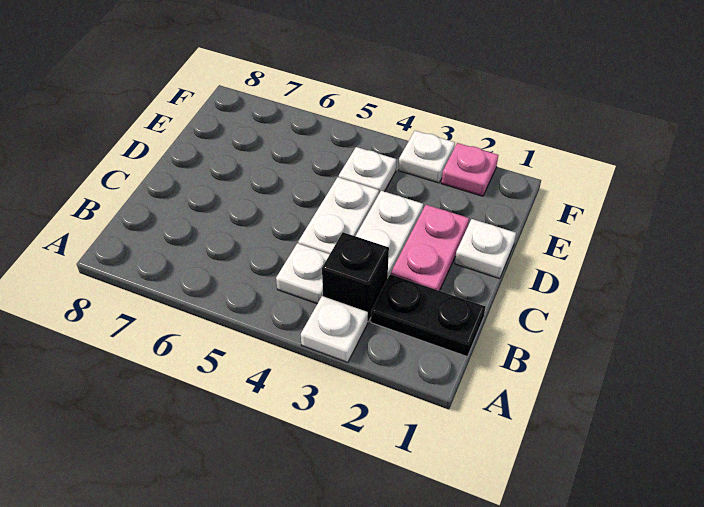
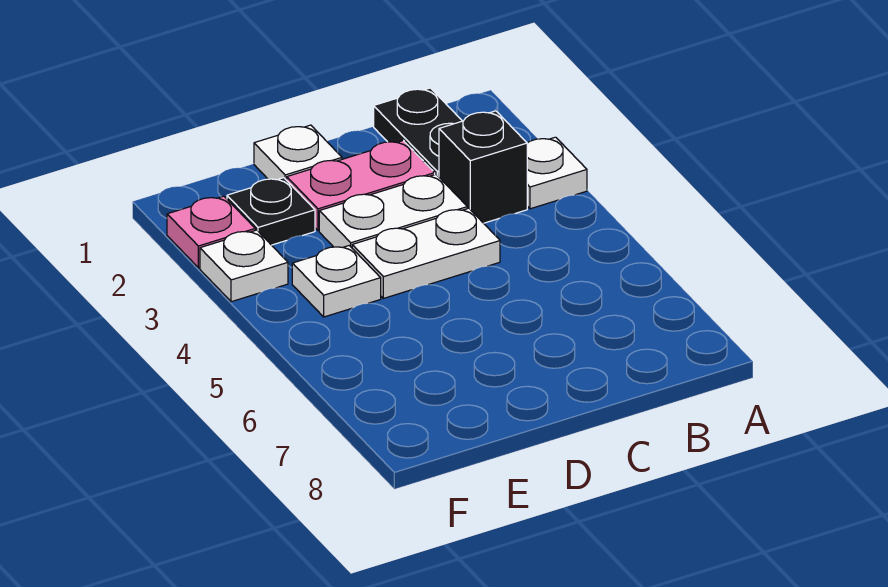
white plate B4 level 1 -> none
none -> black plate E2 level 1

